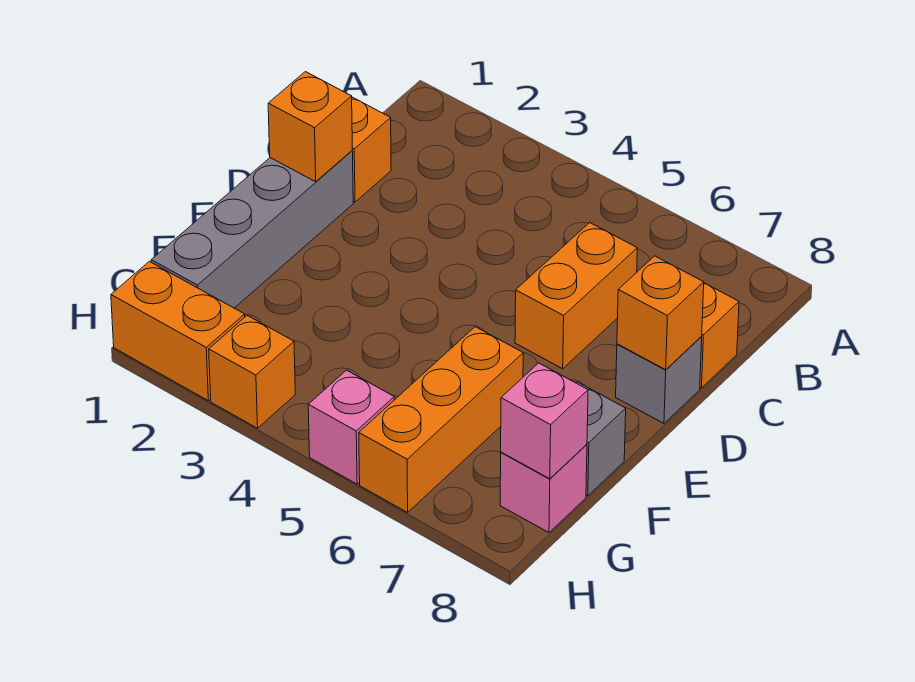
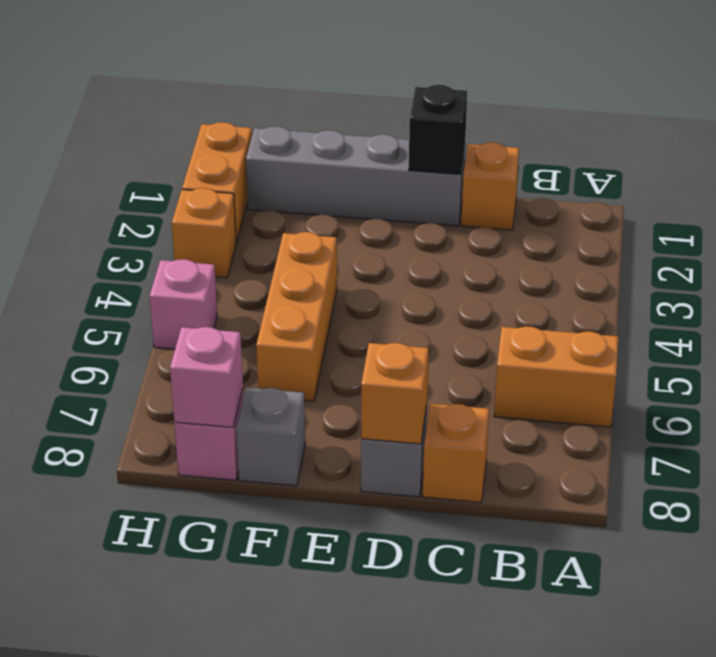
orange brick C6:D6 level 1 -> orange brick A6:B6 level 1
orange brick D1 level 2 -> black brick D1 level 2
orange brick F6:H6 level 1 -> orange brick F4:F6 level 1

